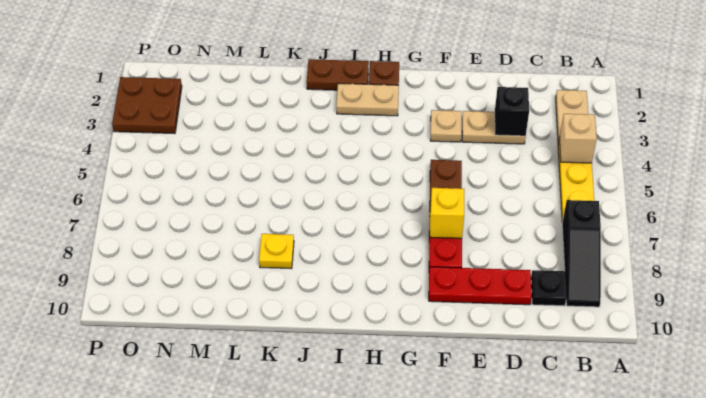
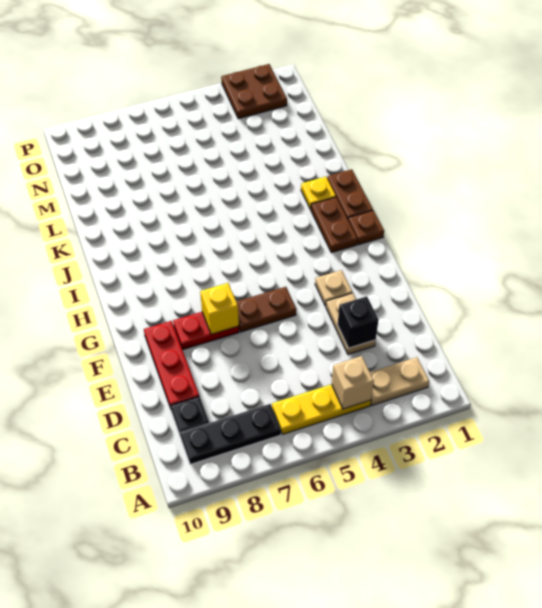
black slope B7:B9 level 1 top 7 -> black plate B7:B9 level 1
tan plate H2:I2 level 1 -> brown plate H2:I2 level 1
yellow plate K8 level 1 -> yellow plate J2 level 1

